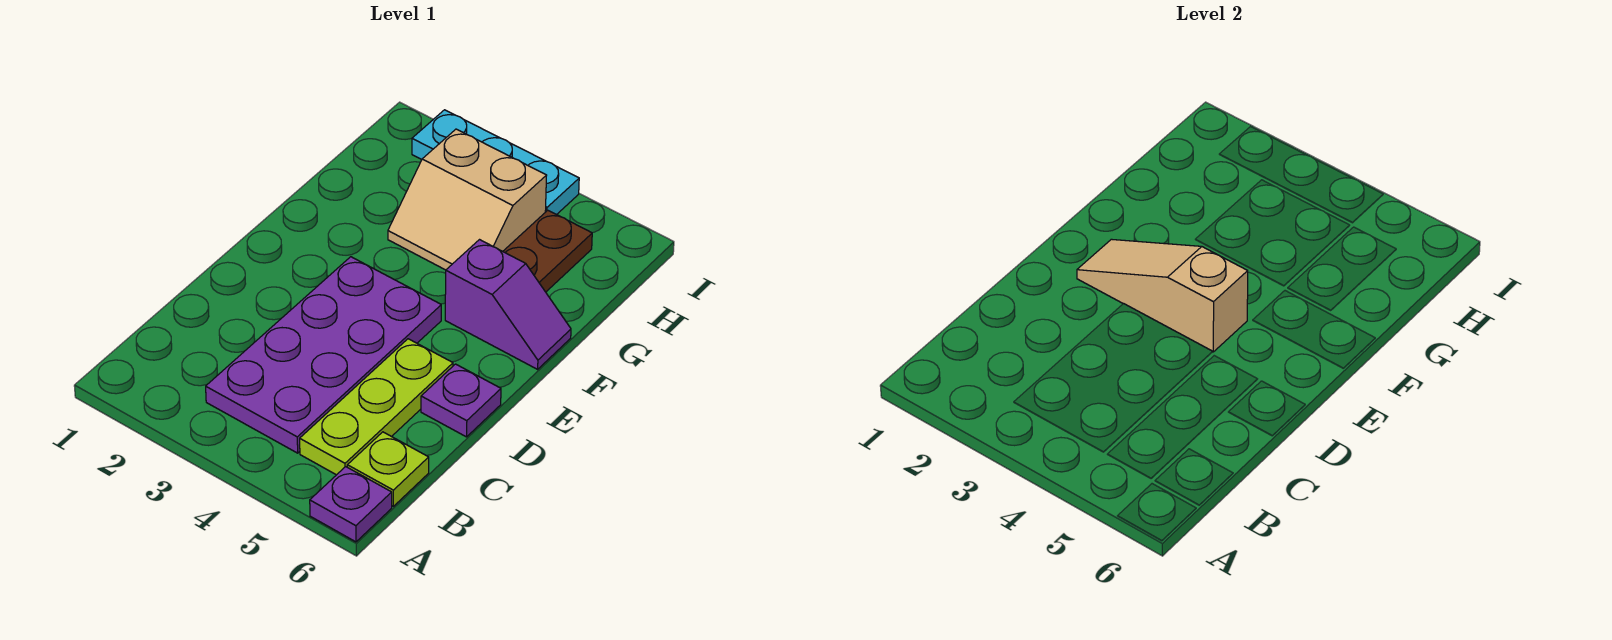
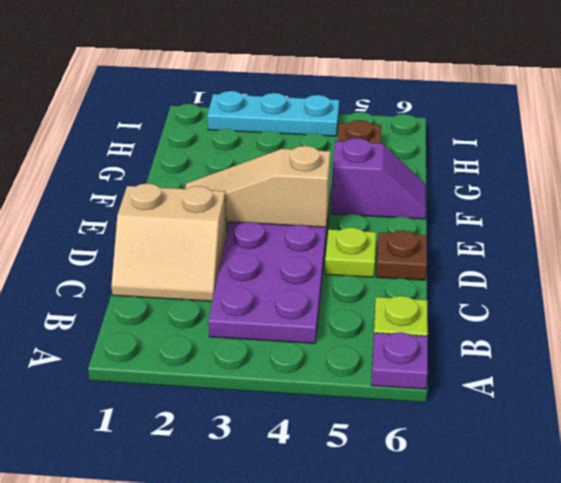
lime plate B5:D5 level 1 -> lime plate D5 level 1
purple plate D6 level 1 -> brown plate D6 level 1
tan slope G3:H4 level 1 top H -> tan slope C1:D2 level 1 top D

